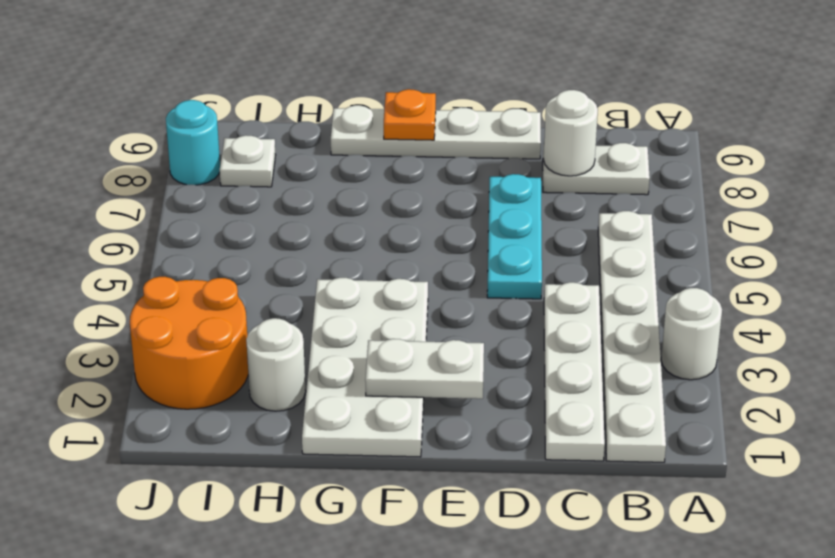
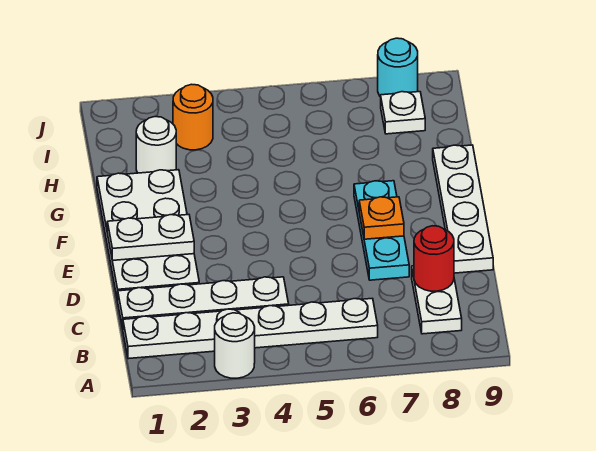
white round brick C8 level 2 -> red round brick C8 level 2
cyan plate D5:D7 level 1 -> cyan plate D7:F7 level 1
white plate E2:F2 level 2 -> white plate E1:E2 level 2
white plate F1:G4 level 1 -> white plate D1:G2 level 1
orange plate F9 level 2 -> orange plate E7 level 2
orange round brick I2:J3 level 1 -> orange round brick I3 level 1

